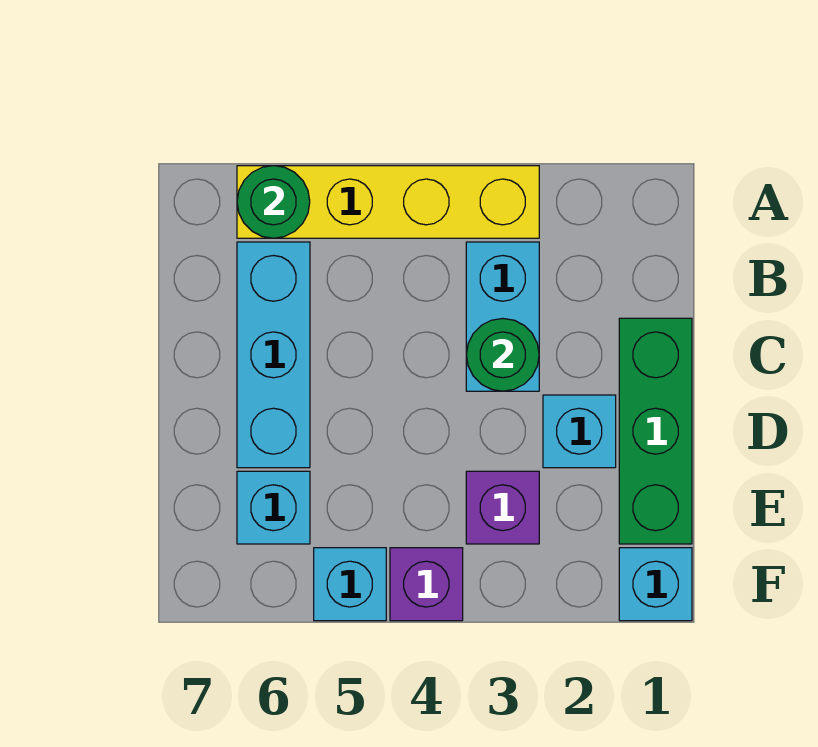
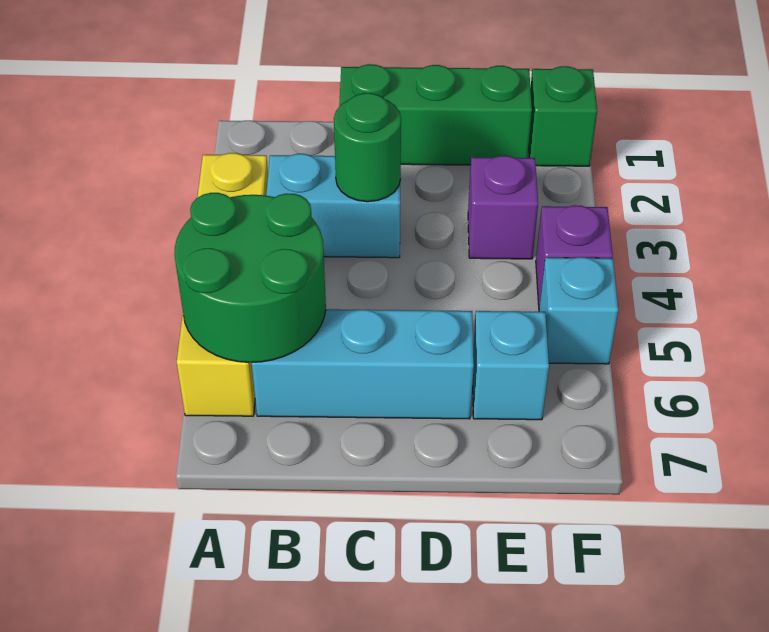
green round brick A6 level 2 -> green round brick A5:B6 level 2
cyan brick D2 level 1 -> none
cyan brick F1 level 1 -> green brick F1 level 1

